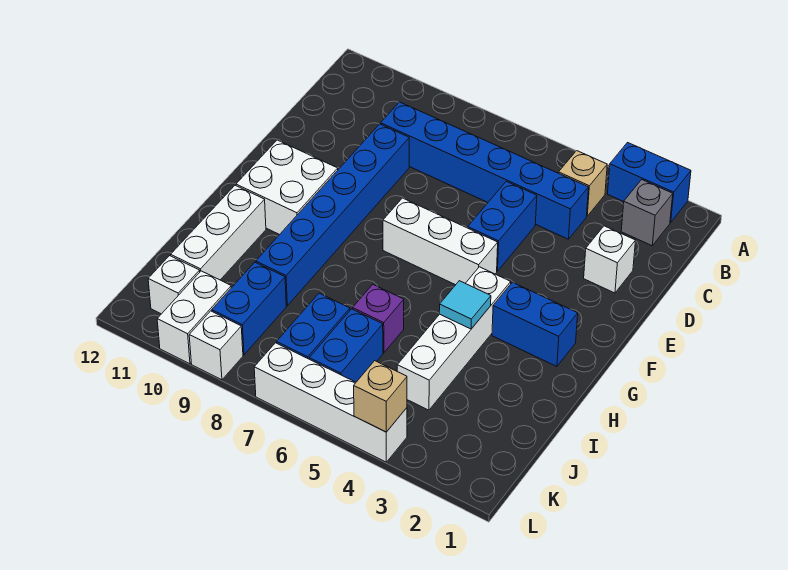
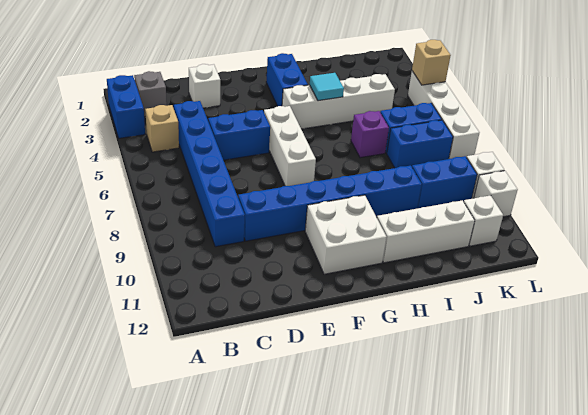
white brick K10:L10 level 1 -> white brick L10 level 1

